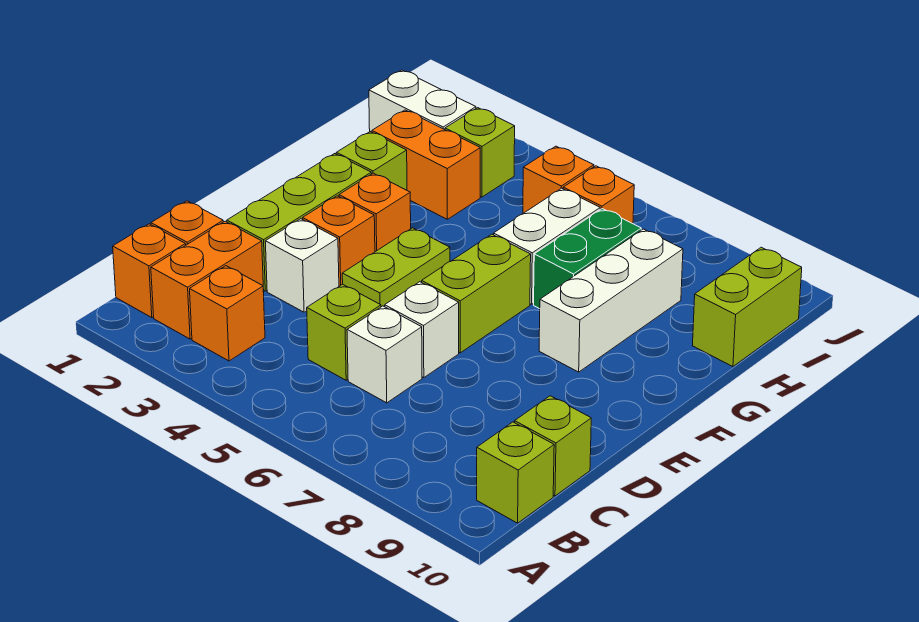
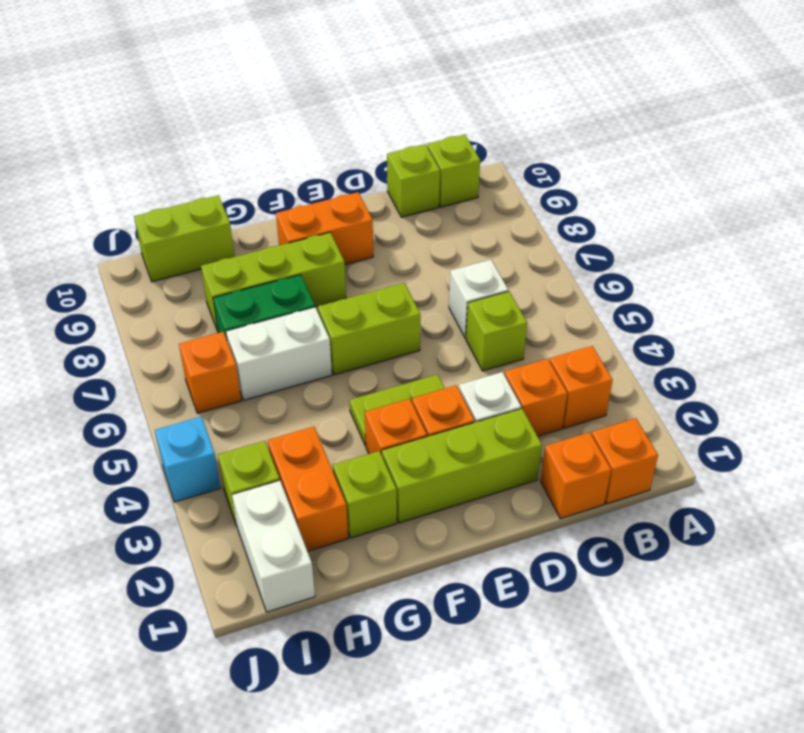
orange brick B2:C2 level 1 -> orange brick E9:F9 level 1
white brick D6 level 1 -> none
white brick F8:H8 level 1 -> lime brick F8:H8 level 1
orange brick I5 level 1 -> orange brick C3 level 1
none -> cyan brick J4 level 1

